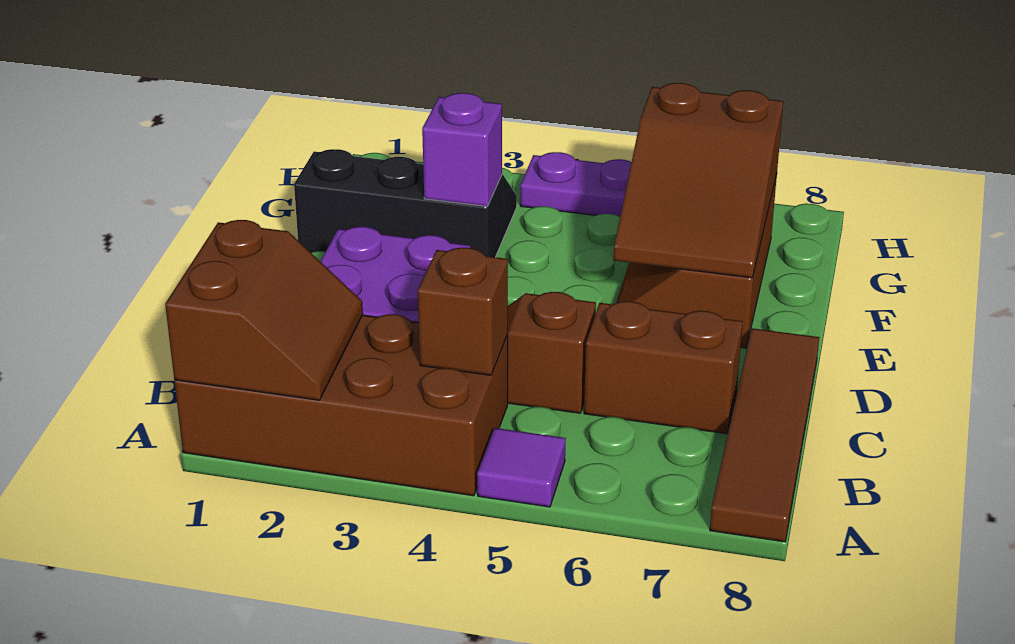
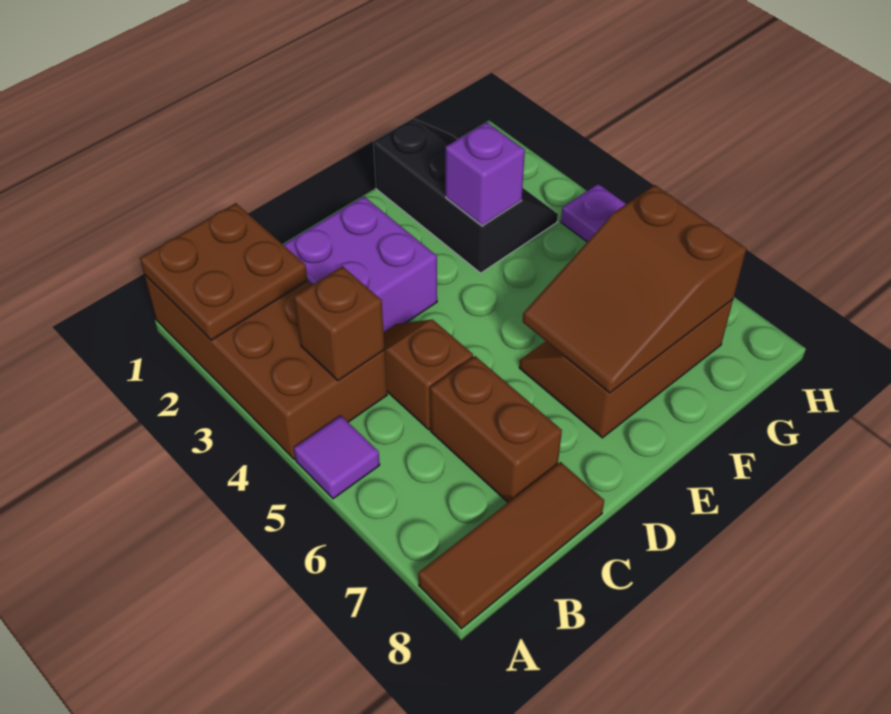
brown slope A1:B2 level 2 top 1 -> brown plate A1:B2 level 2
brown tile A8:D8 level 1 -> brown tile A8:C8 level 1

